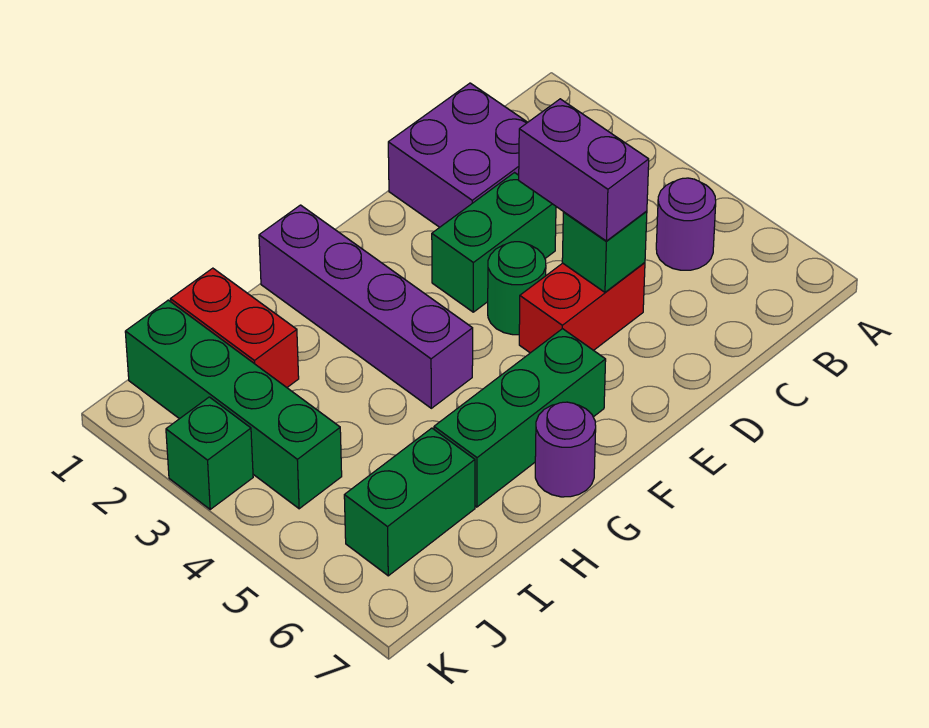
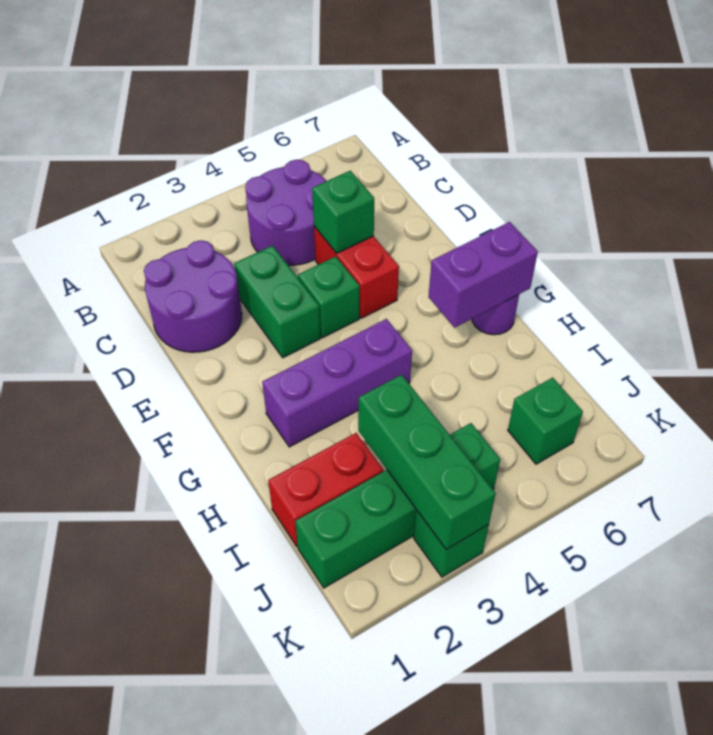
purple round brick B5 level 1 -> purple round brick B4:C5 level 1
purple brick C1:D2 level 1 -> purple round brick C1:D2 level 1
purple brick D4:D5 level 3 -> purple brick G6:G7 level 2
green round brick E4 level 1 -> green brick E4 level 1
green brick F6:H6 level 1 -> green brick I3:K3 level 2
purple brick G1:G4 level 1 -> purple brick G2:G4 level 1
green brick I6:J6 level 1 -> green brick J6 level 1

